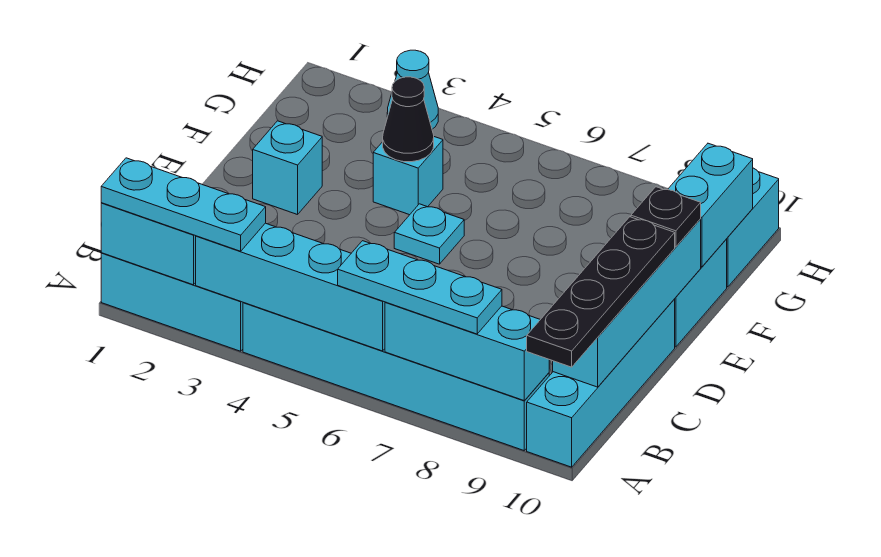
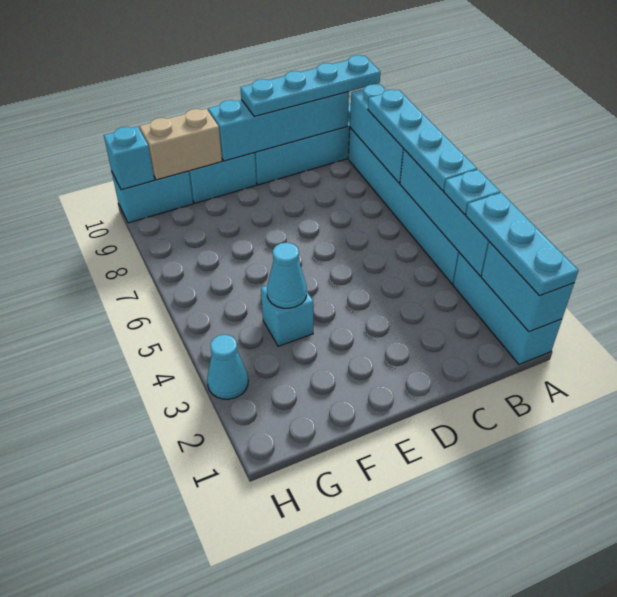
cyan plate A6:A8 level 3 -> cyan plate A5:A8 level 3
black plate A10:D10 level 3 -> cyan plate A10:D10 level 3
cyan brick E2 level 1 -> cyan brick H10 level 2
cyan plate E5 level 1 -> cyan plate A4 level 3
black plate E10 level 3 -> none
black cone F4 level 2 -> cyan cone F4 level 2
cyan brick F10:G10 level 2 -> tan brick F10:G10 level 2

